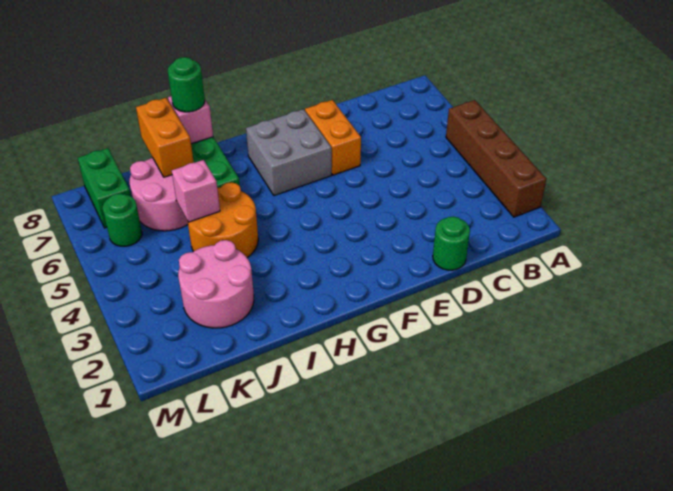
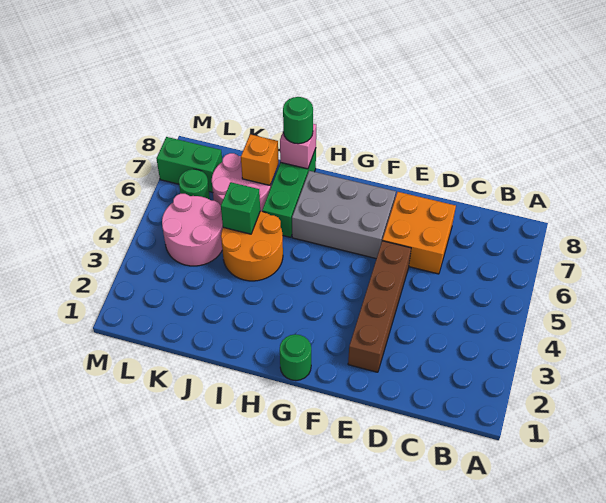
brown brick A2:A5 level 1 -> brown brick E2:E5 level 1
green round brick D1 level 1 -> green round brick G1 level 1
orange brick E6:E7 level 1 -> orange brick D6:E7 level 1
grey brick F6:G7 level 1 -> grey brick F6:H7 level 1
pink round brick J2:K3 level 1 -> pink round brick K4:L5 level 1
pink brick J5 level 2 -> green brick J5 level 2
orange brick J7:J8 level 2 -> orange brick J7 level 2
green brick L7:L8 level 1 -> green brick L7:M7 level 1

